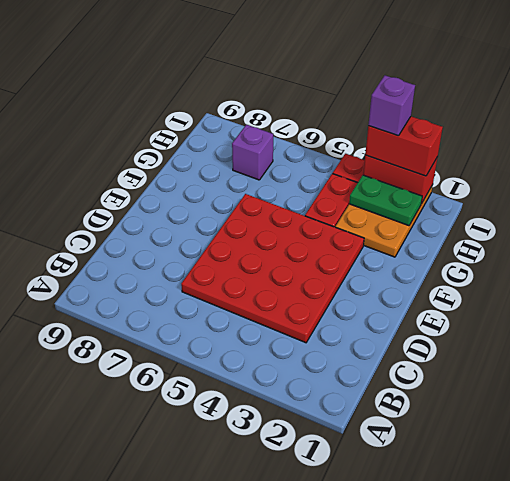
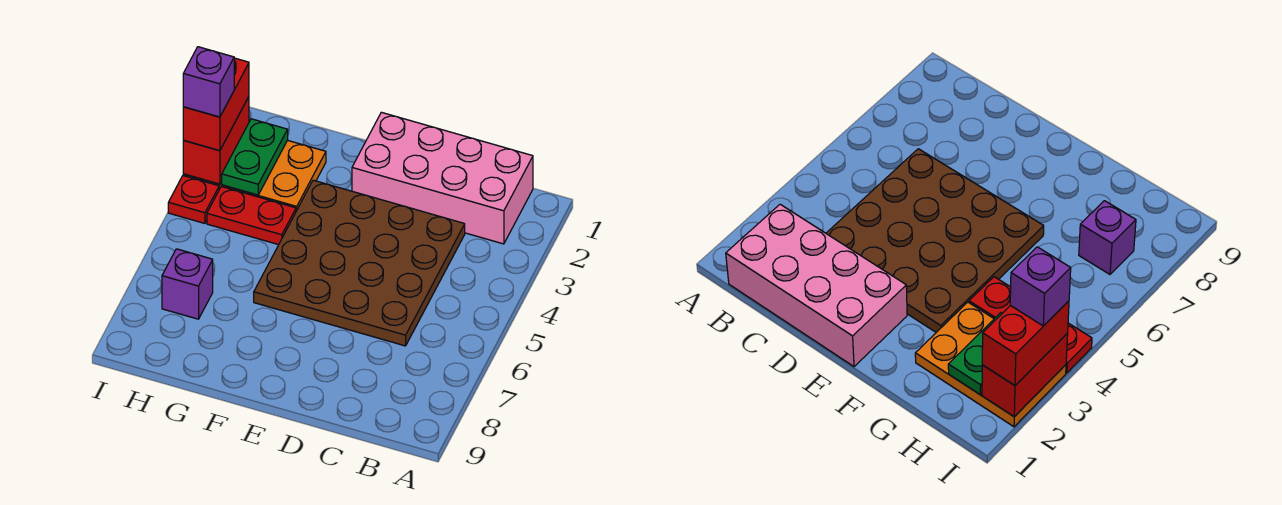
none -> pink brick B1:E2 level 1
red plate C3:F6 level 1 -> brown plate C3:F6 level 1

